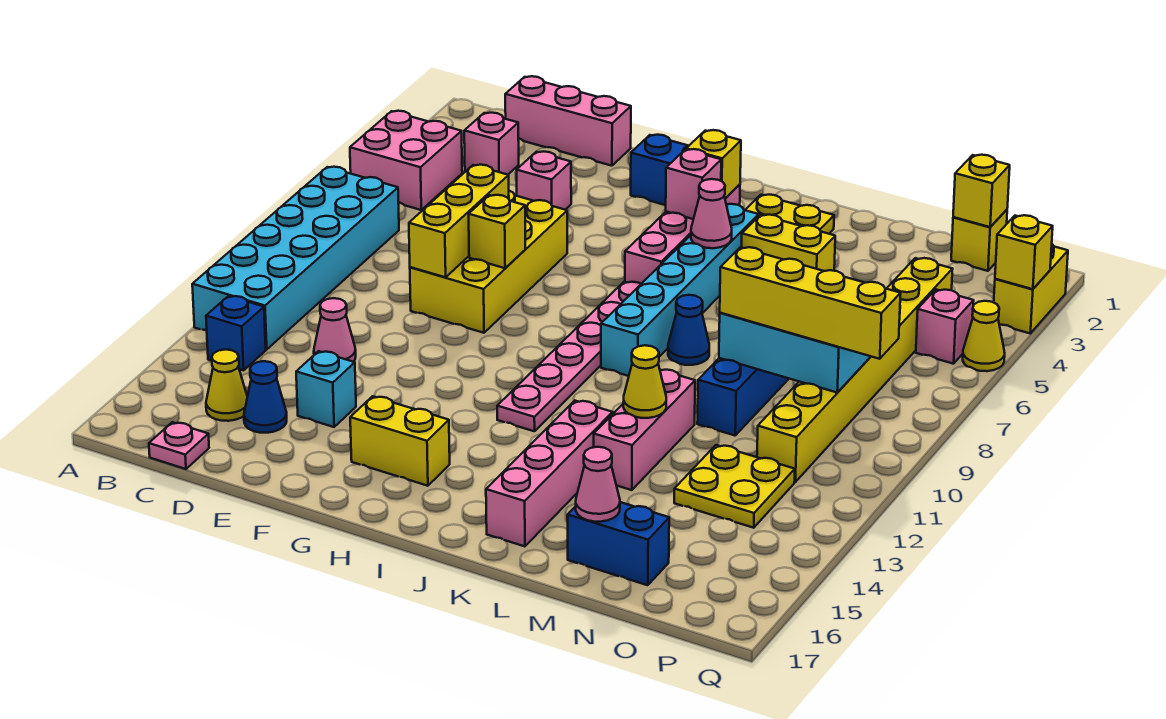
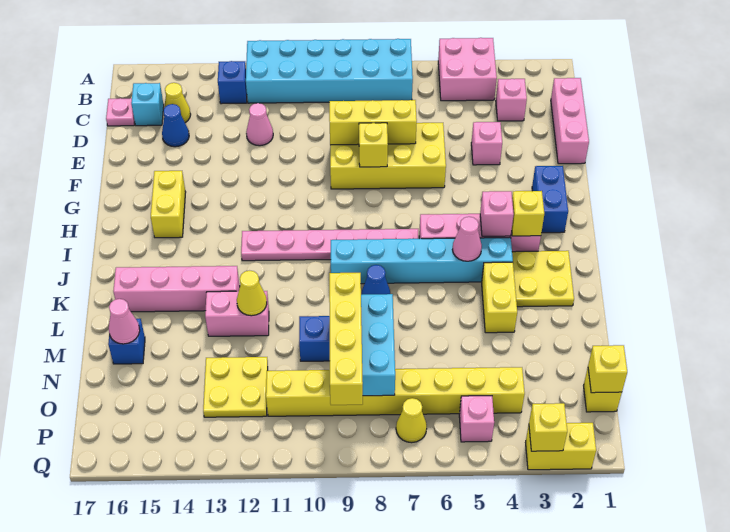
cyan brick E14 level 1 -> cyan brick C16 level 1
pink brick L11:L13 level 1 -> pink brick L12:L13 level 1
blue brick M16:N16 level 1 -> blue brick M16 level 1
yellow cone Q5 level 1 -> yellow cone P7 level 1

